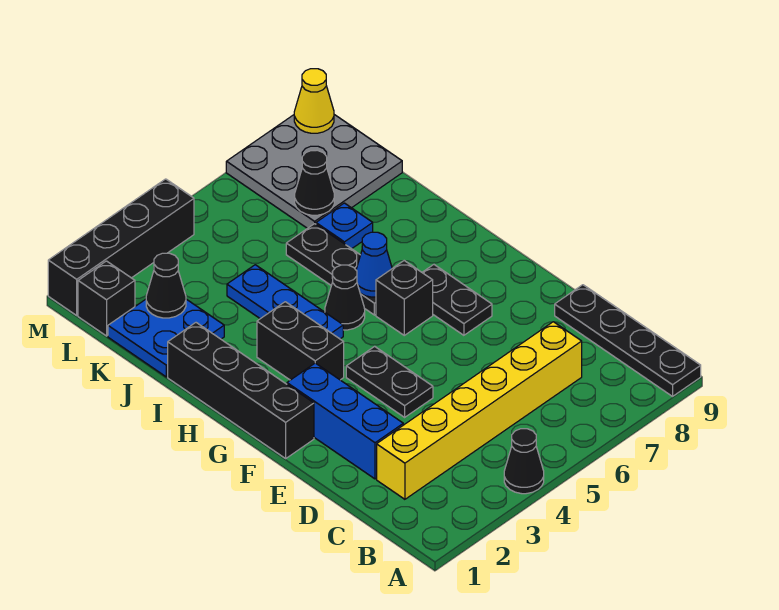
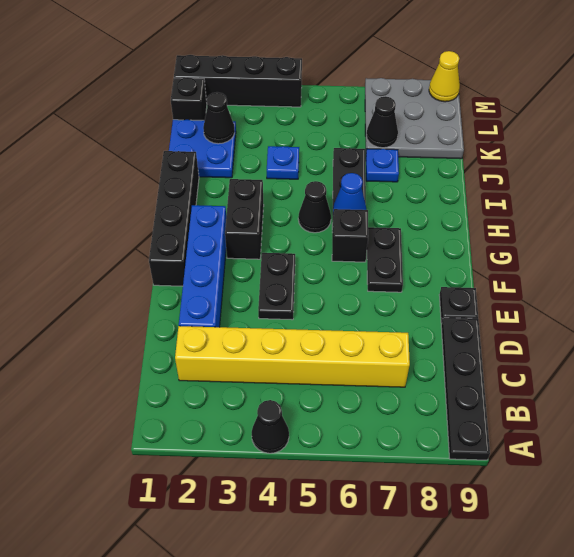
blue brick D2:F2 level 1 -> blue brick D2:G2 level 1
none -> black plate E9 level 1
blue plate H4:J4 level 1 -> blue plate J4 level 1

